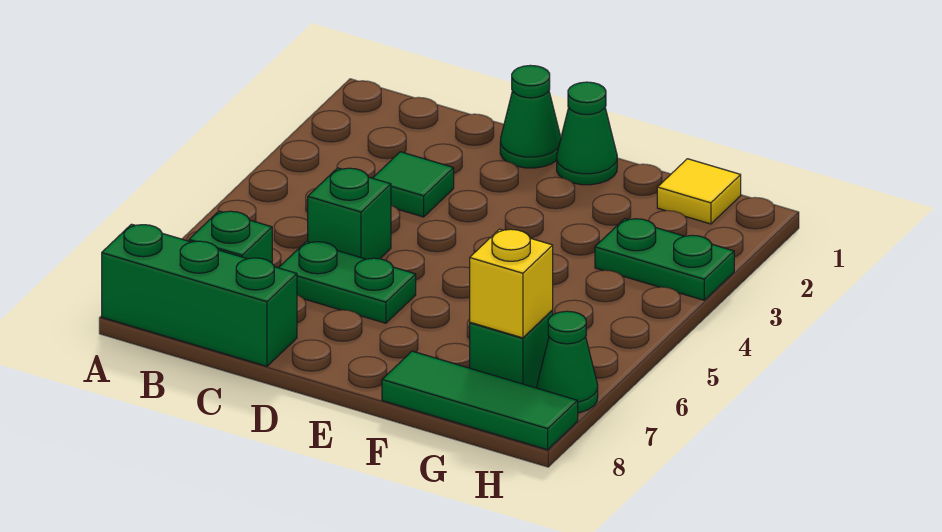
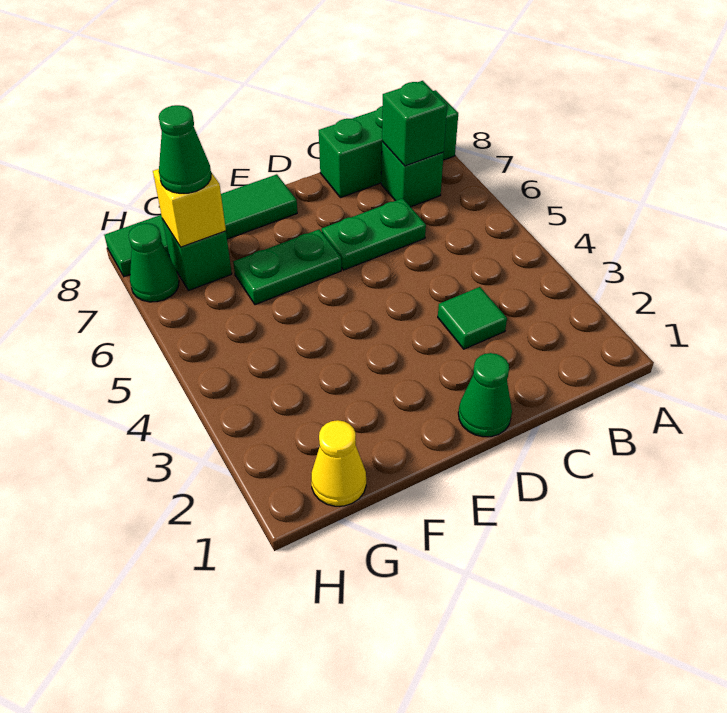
green brick C5 level 1 -> green brick B7 level 2
green cone E1 level 1 -> green cone G7 level 3
green tile F8:H8 level 1 -> green tile E8:H8 level 1
yellow tile G1 level 1 -> yellow cone G1 level 1
green plate G3:H3 level 1 -> green plate E6:F6 level 1

